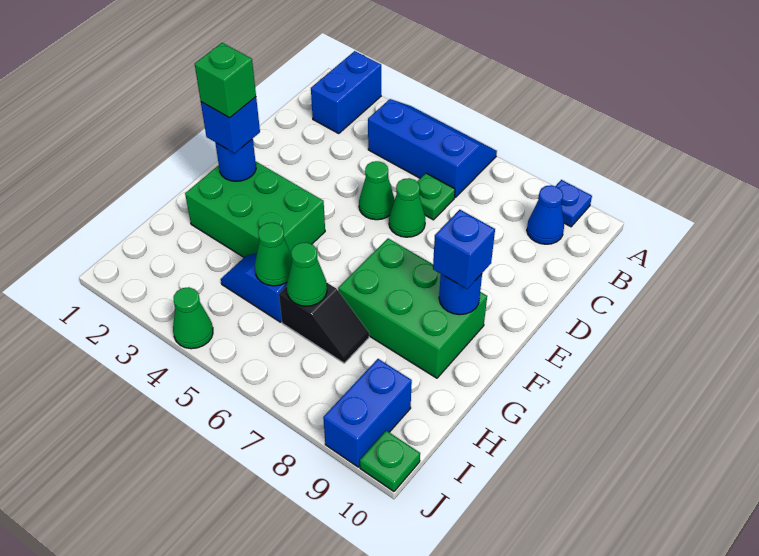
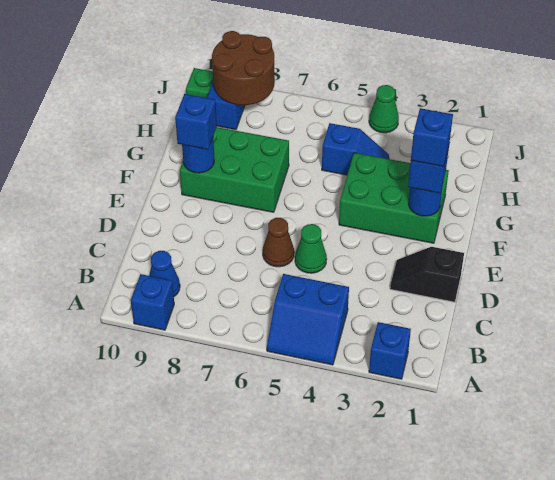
blue brick A2:B2 level 1 -> blue brick A2 level 1
blue slope A4:B6 level 1 top B -> blue slope A4:B5 level 1 top B
blue plate A9 level 1 -> blue brick A9 level 1
green plate C6 level 1 -> none
green cone D6 level 1 -> brown cone D6 level 1
green brick F2 level 4 -> blue brick F2 level 4
green cone H5 level 2 -> none
black slope H6:H7 level 1 top 6 -> black slope D1:D2 level 1 top 1
green cone H6 level 2 -> none
none -> brown round brick I8:J9 level 2

